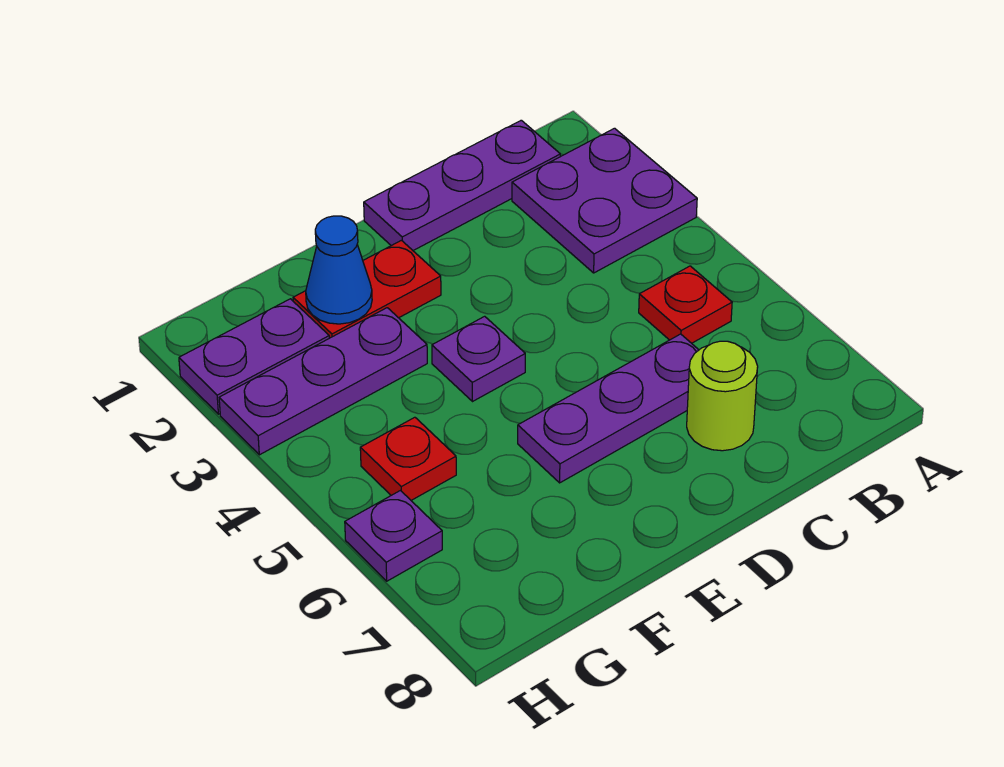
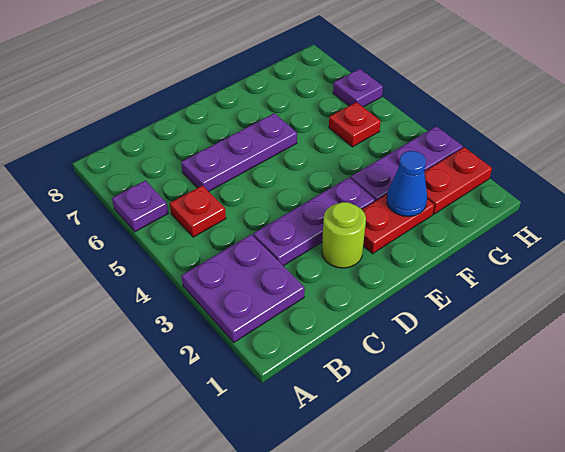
purple plate B1:D1 level 1 -> purple plate C3:E3 level 1
lime round brick C7 level 1 -> lime round brick D2 level 1
purple plate E4 level 1 -> purple plate A6 level 1
purple plate G2:H2 level 1 -> red plate G2:H2 level 1

